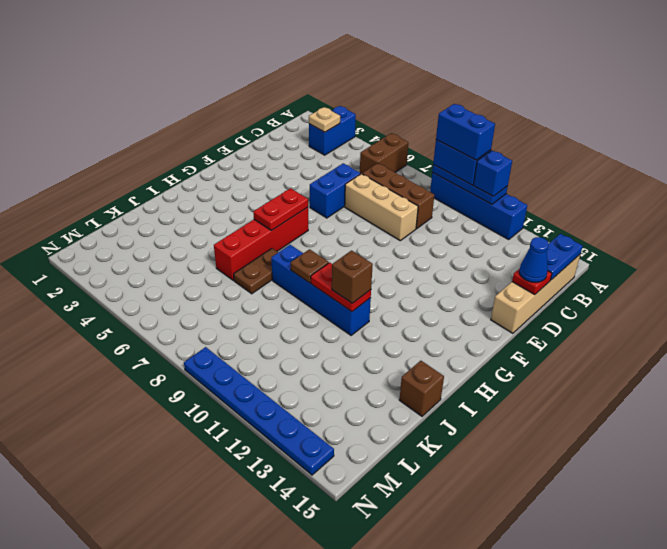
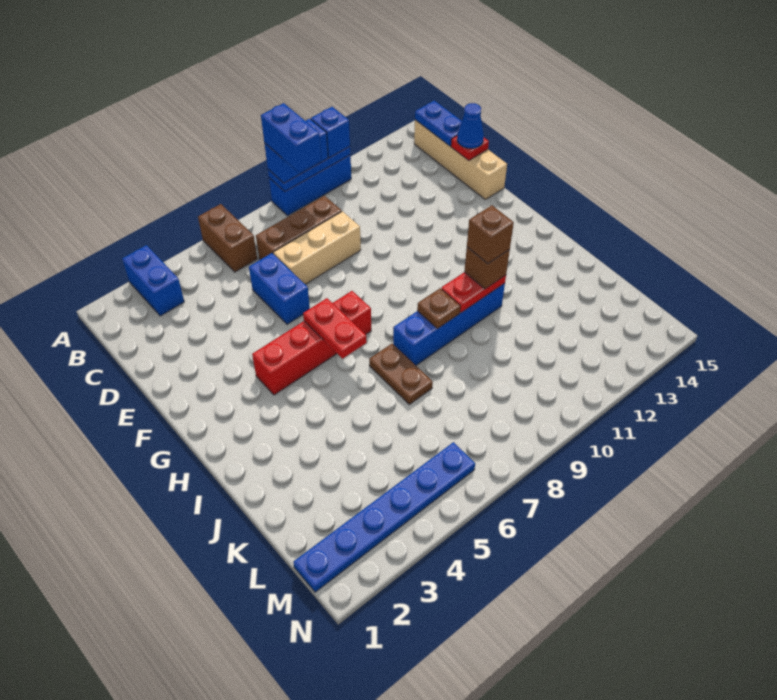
blue brick A9:A12 level 1 -> blue brick A9:A11 level 1
blue brick A9:A10 level 4 -> blue brick A9:B9 level 4
tan plate B3 level 2 -> none
red brick G6:J6 level 1 -> red brick G4:G7 level 1
brown brick J15 level 1 -> brown brick I11 level 4
blue plate N9:N14 level 1 -> blue plate M1:M6 level 1

